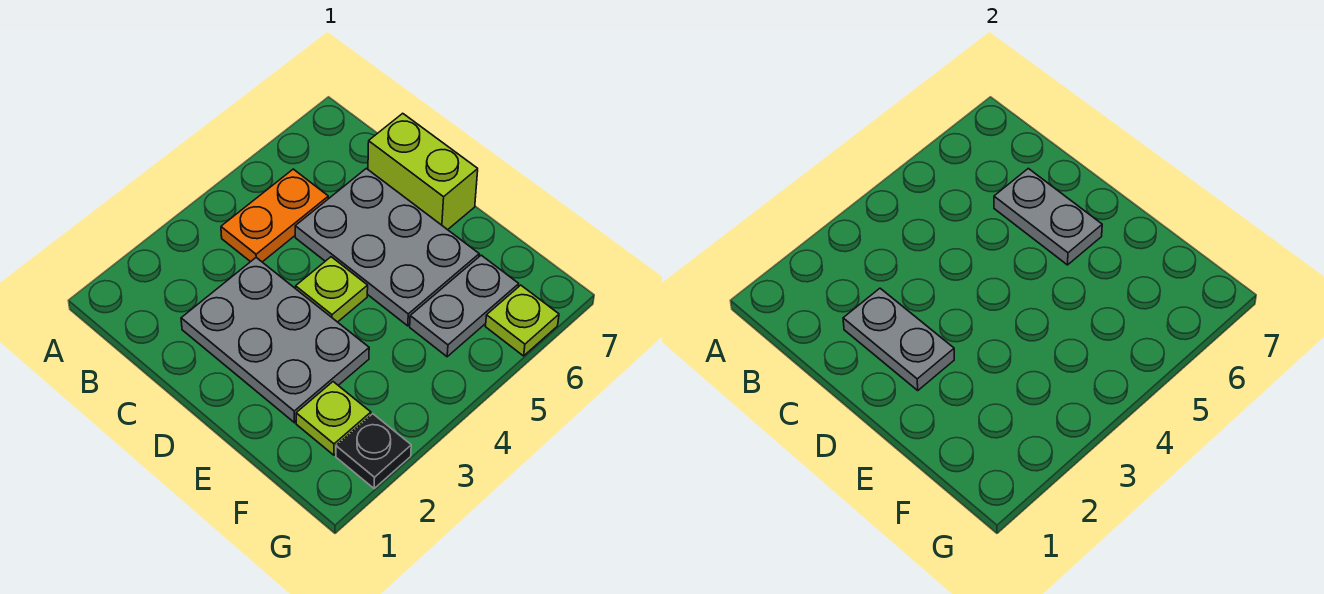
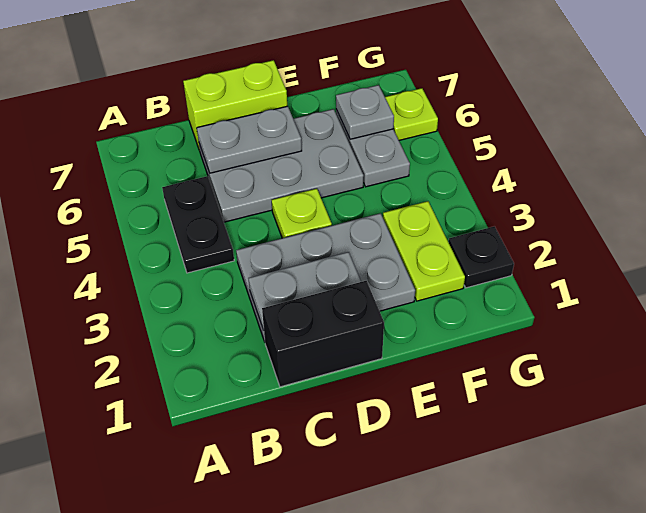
orange plate B4:B5 level 1 -> black plate B4:B5 level 1
none -> black brick C1:D1 level 1
lime plate F2 level 1 -> lime plate F2:F3 level 1
none -> grey plate F6 level 2

